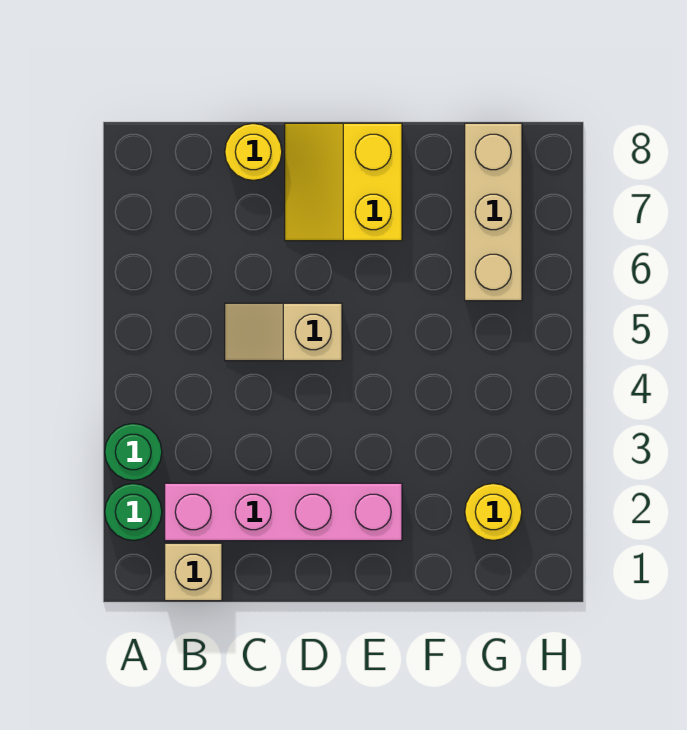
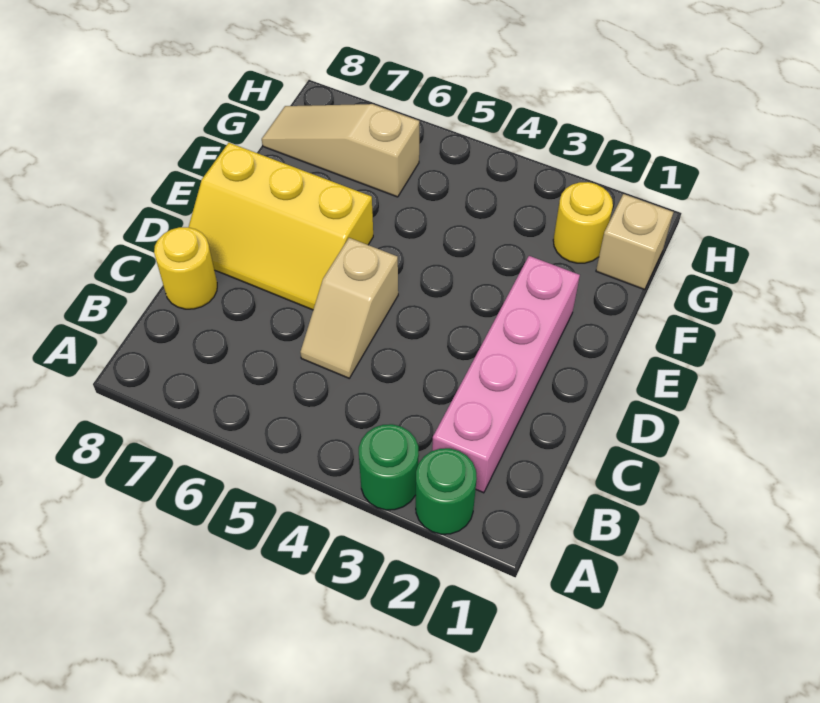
tan brick B1 level 1 -> tan brick G1 level 1
yellow slope D7:E8 level 1 top E -> yellow slope D6:E8 level 1 top E
tan brick G6:G8 level 1 -> tan slope G6:G8 level 1 top 6

